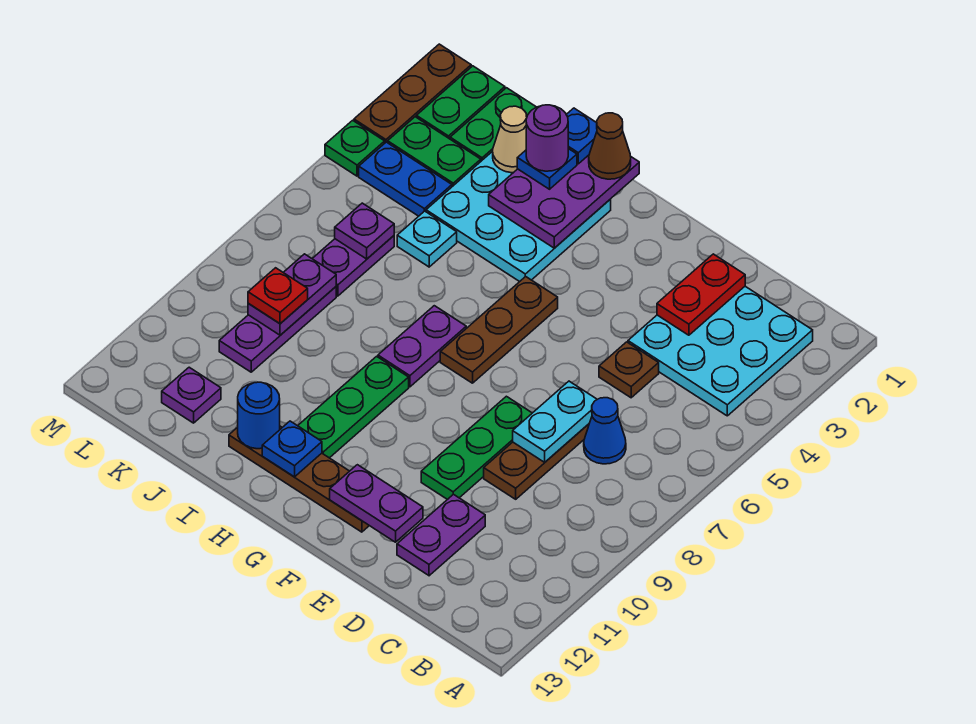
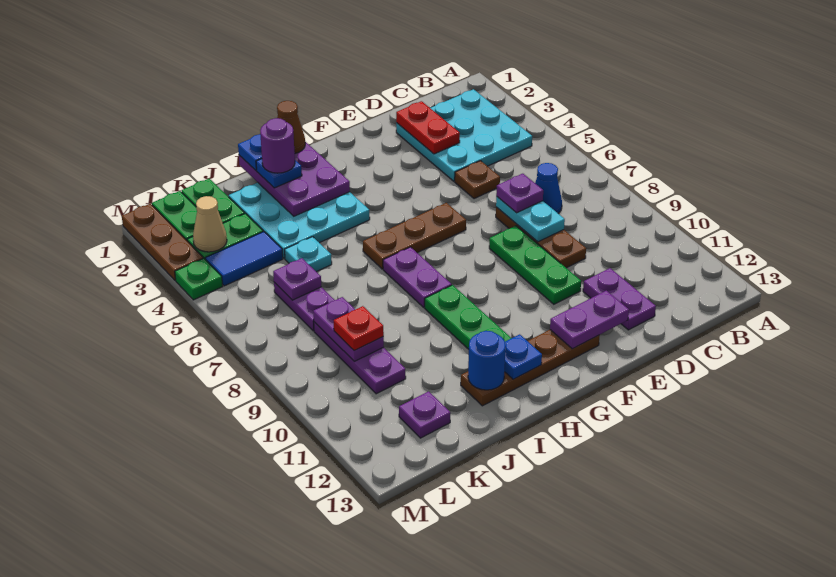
none -> purple plate D7 level 3
brown plate G5:G7 level 1 -> brown plate F6:H6 level 1
tan cone J2 level 2 -> tan cone L3 level 2
blue plate K4:L4 level 1 -> blue tile K4:L4 level 1

